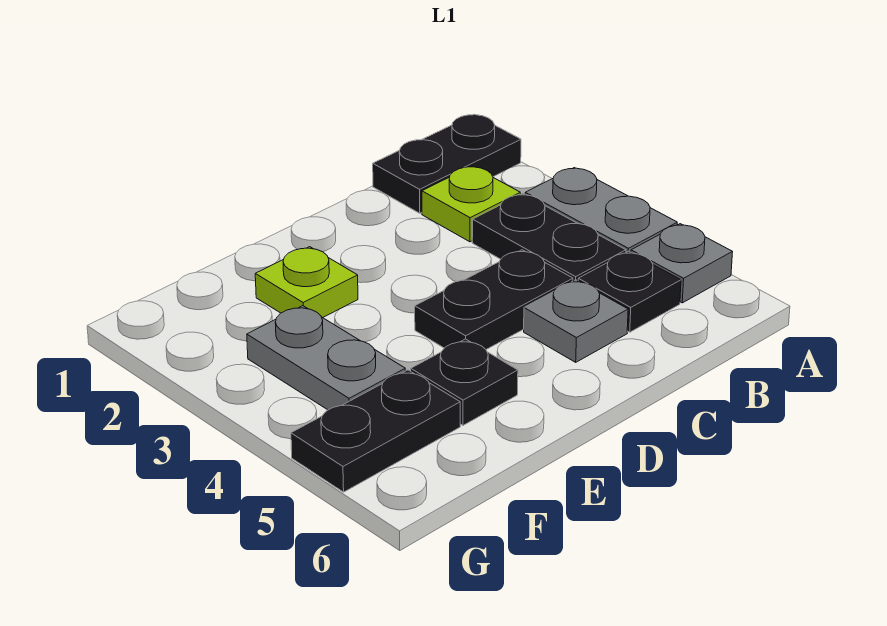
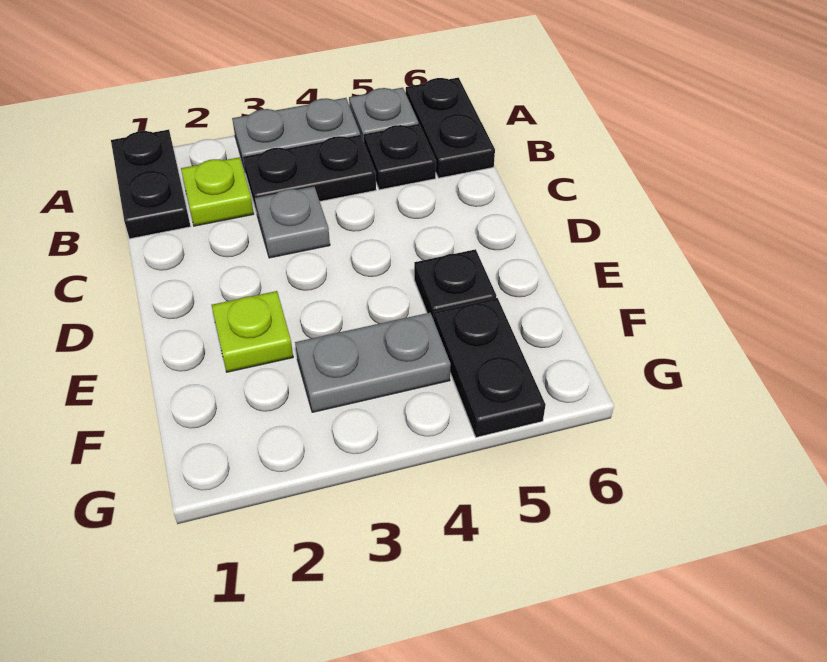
black plate C4:D4 level 1 -> black plate A6:B6 level 1
grey plate C5 level 1 -> grey plate C3 level 1

